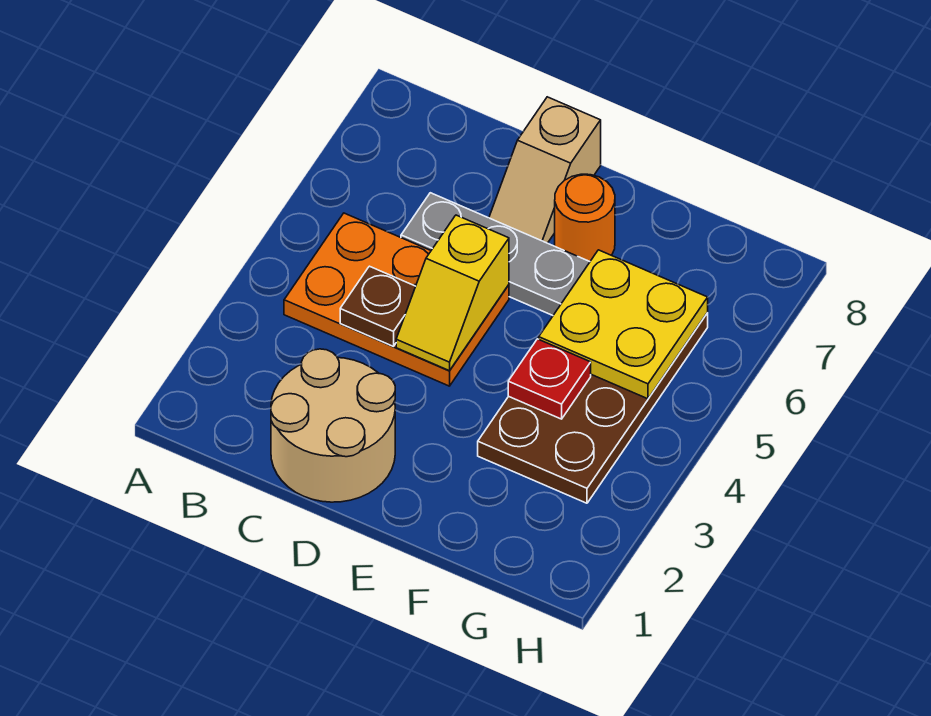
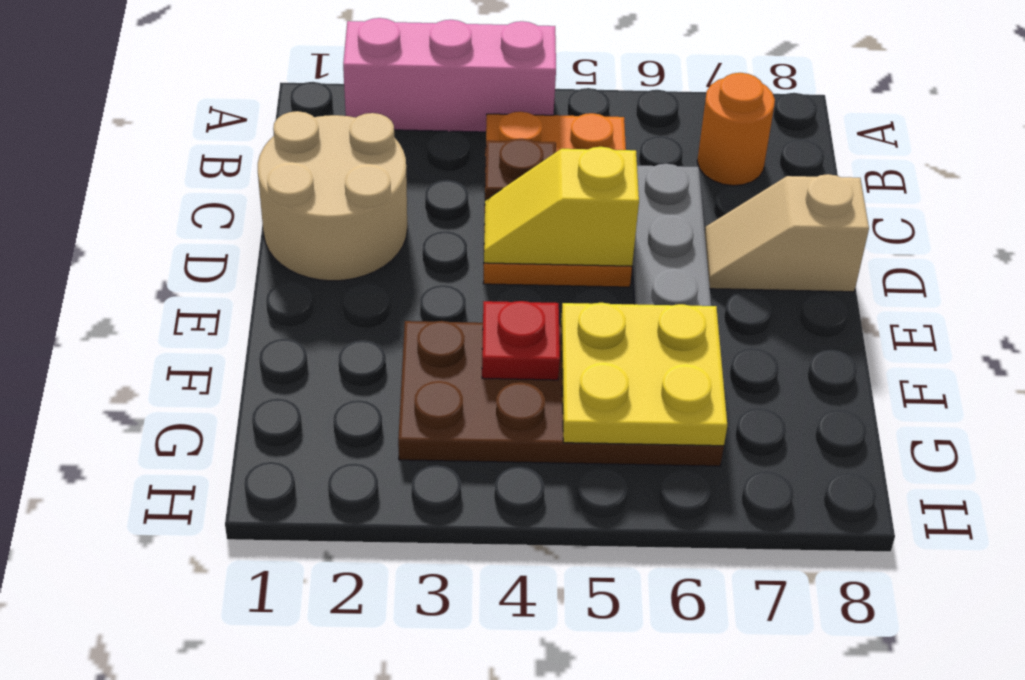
none -> pink brick A2:A4 level 1
orange round brick E7 level 1 -> orange round brick B7 level 1

